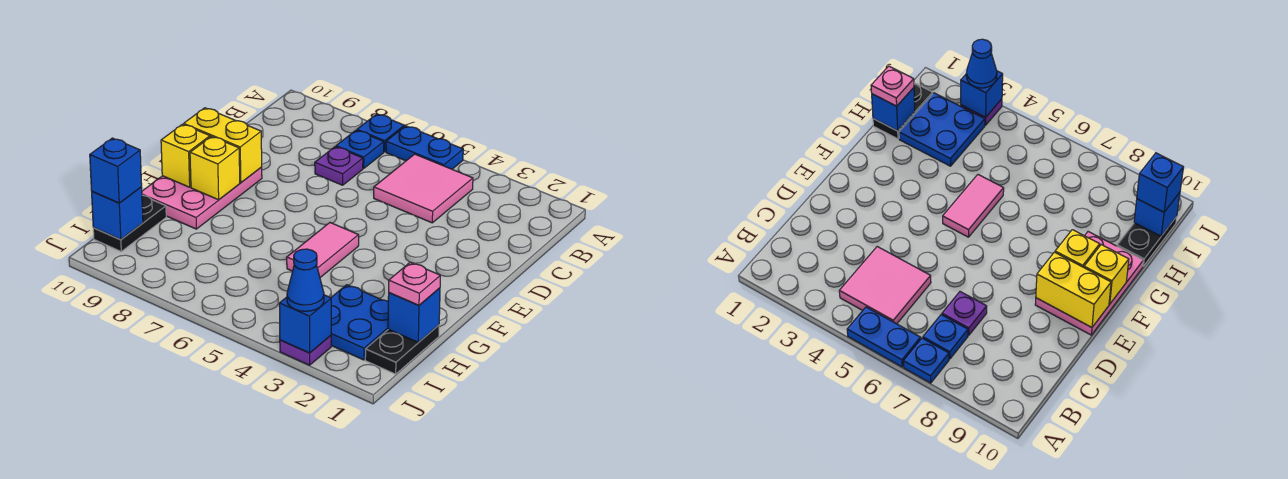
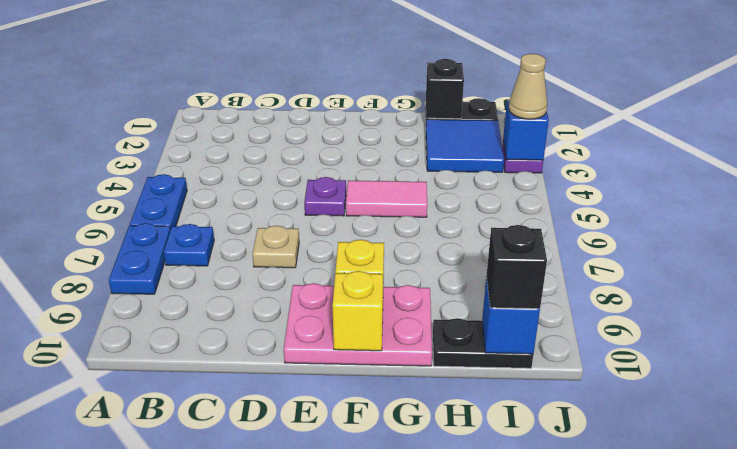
blue plate A7 level 1 -> blue plate A7:A8 level 1
pink tile B4:C5 level 1 -> none
purple plate C7 level 1 -> purple plate E5 level 1
none -> tan plate D7 level 1
yellow brick E9:E10 level 2 -> none
blue brick H1 level 2 -> black brick H1 level 2
pink plate H1 level 3 -> none
blue plate H2:I3 level 1 -> blue tile H2:I3 level 1
blue brick I10 level 3 -> black brick I10 level 3
blue cone J3 level 3 -> tan cone J3 level 3

